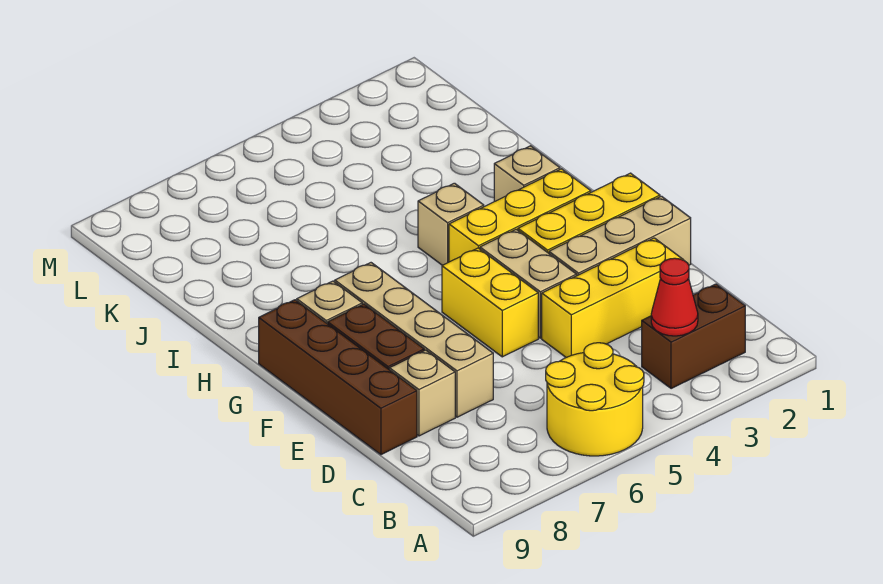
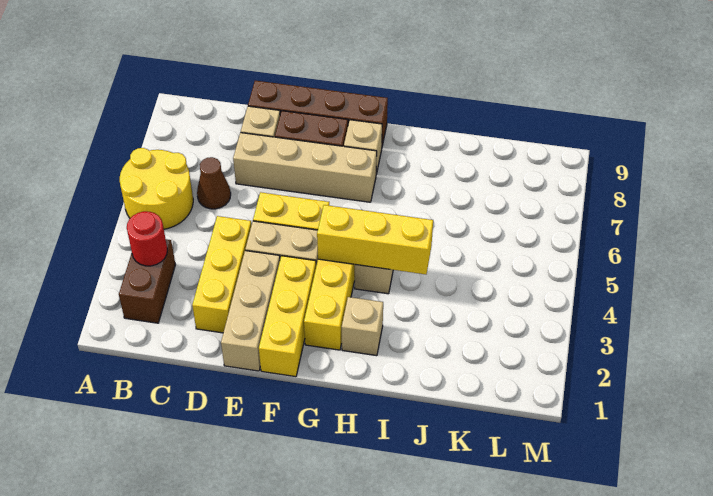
red cone B3 level 2 -> red round brick B3 level 2
none -> brown cone C6 level 1
none -> yellow brick G4:I4 level 2

